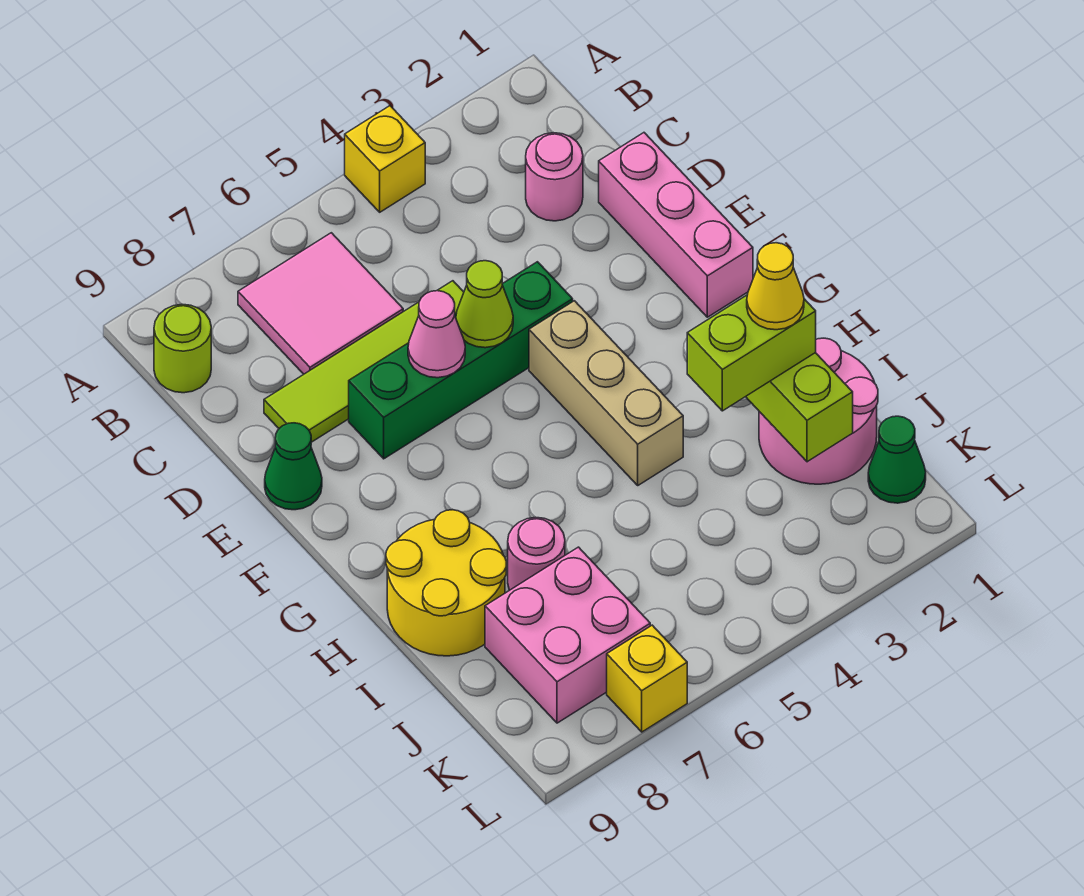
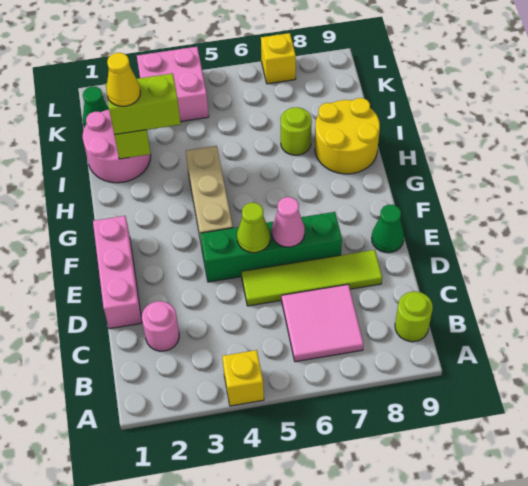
pink round brick I7 level 1 -> lime round brick I7 level 1
pink brick J7:K8 level 1 -> pink brick K3:L4 level 1

